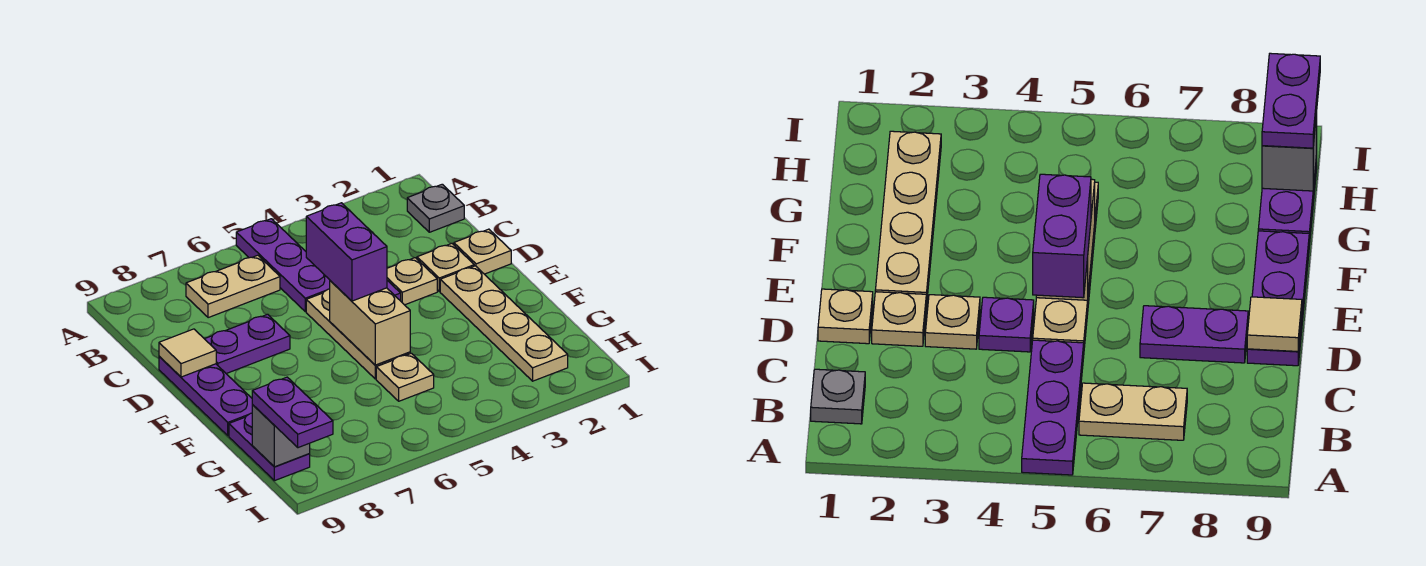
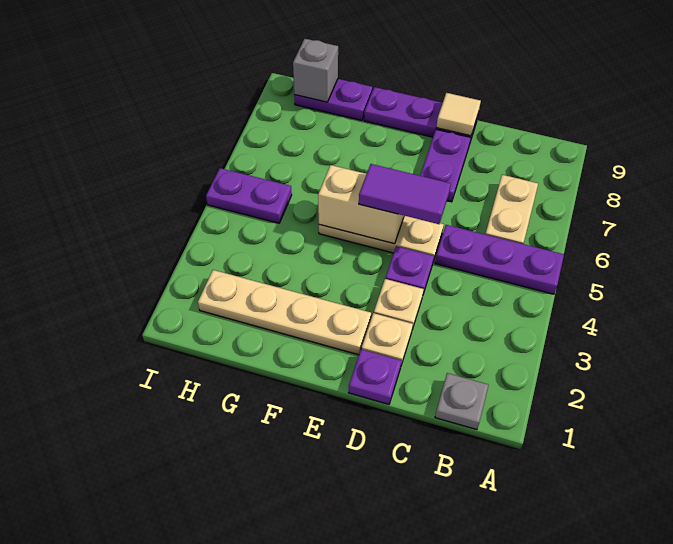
tan plate D1 level 1 -> purple plate D1 level 1
purple brick D5:E5 level 3 -> purple tile D5:E5 level 3
tan plate G5 level 1 -> none
purple plate H9:I9 level 3 -> purple plate H5:I5 level 1

